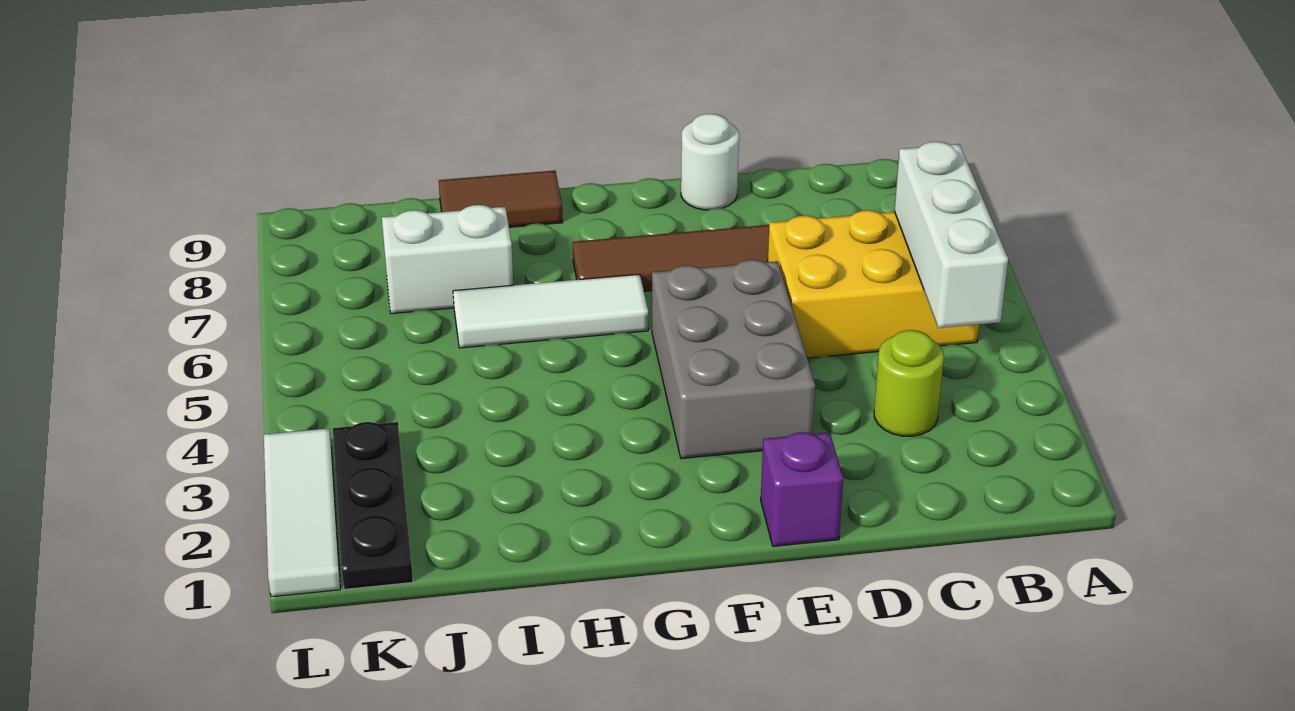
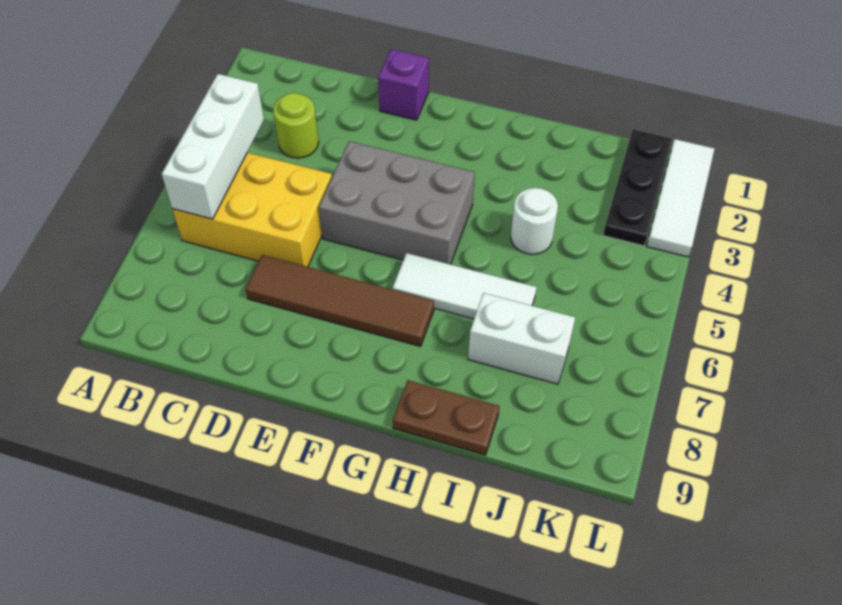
grey brick E3:F5 level 1 -> grey brick E4:G5 level 1
white round brick E9 level 1 -> white round brick I4 level 1
brown tile H9:I9 level 1 -> brown plate H9:I9 level 1

